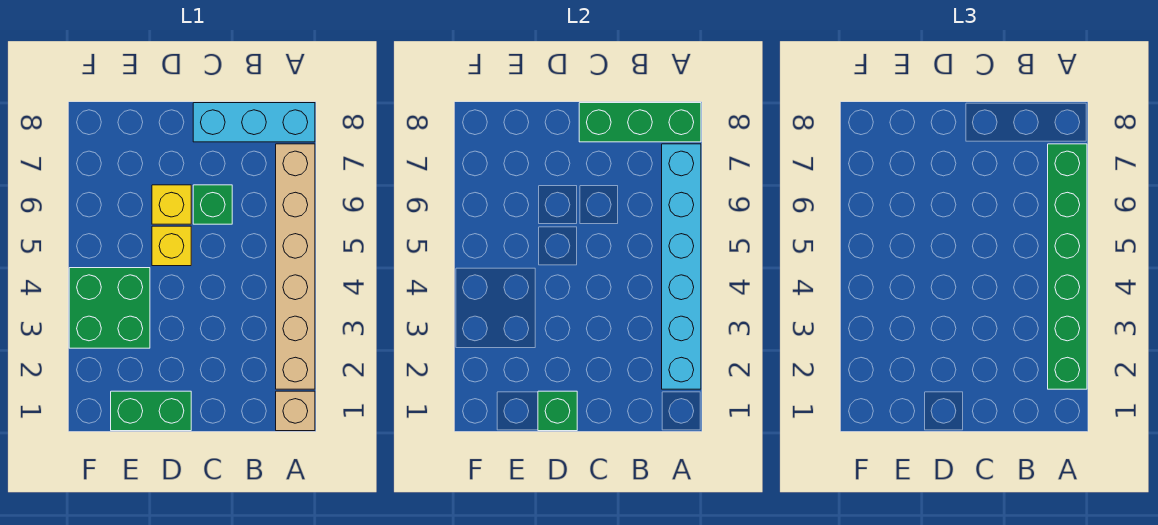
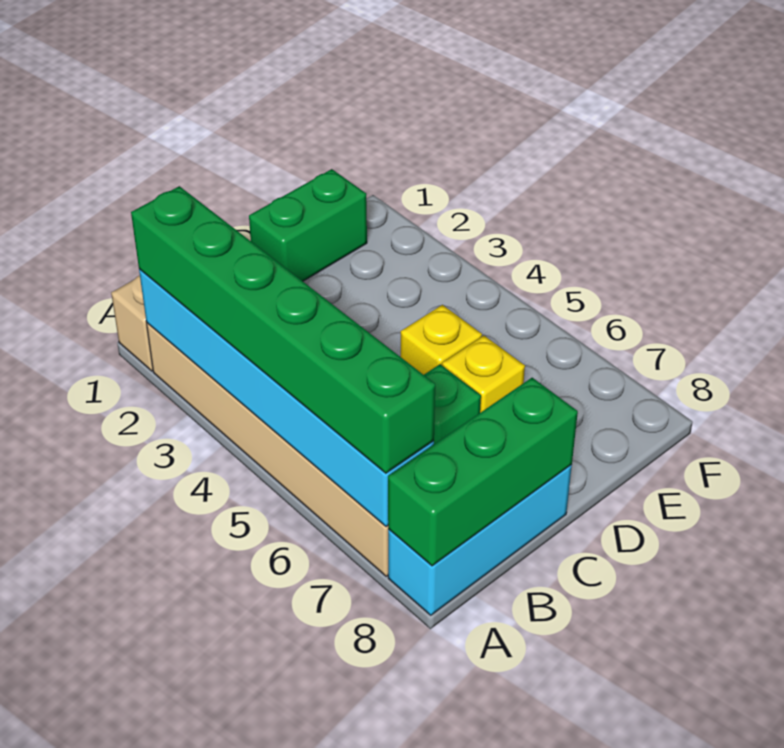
green brick D1 level 2 -> none
green brick E3:F4 level 1 -> none

